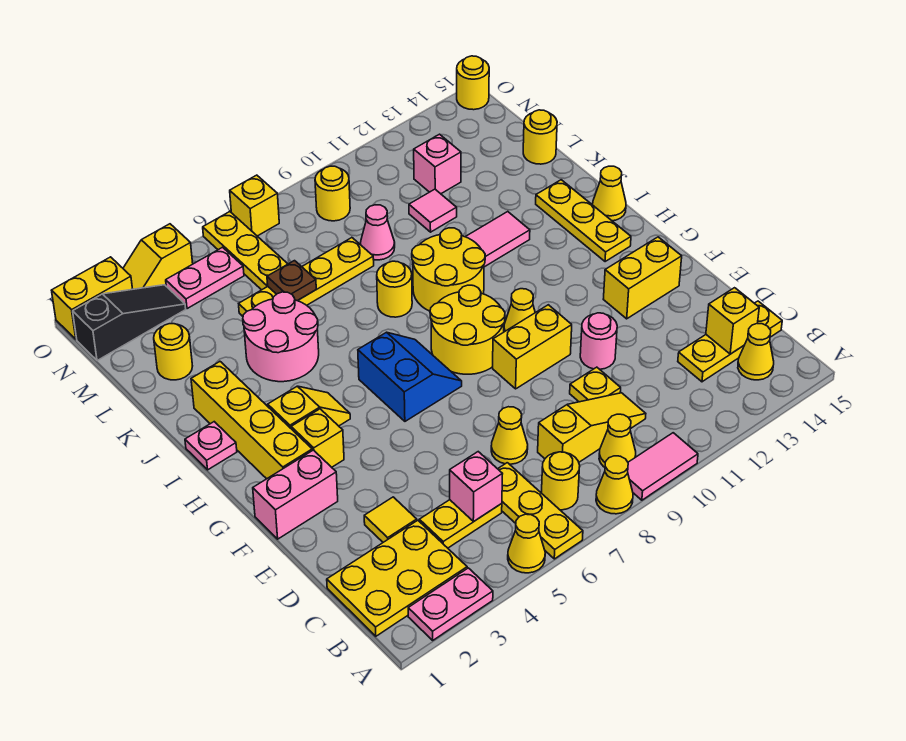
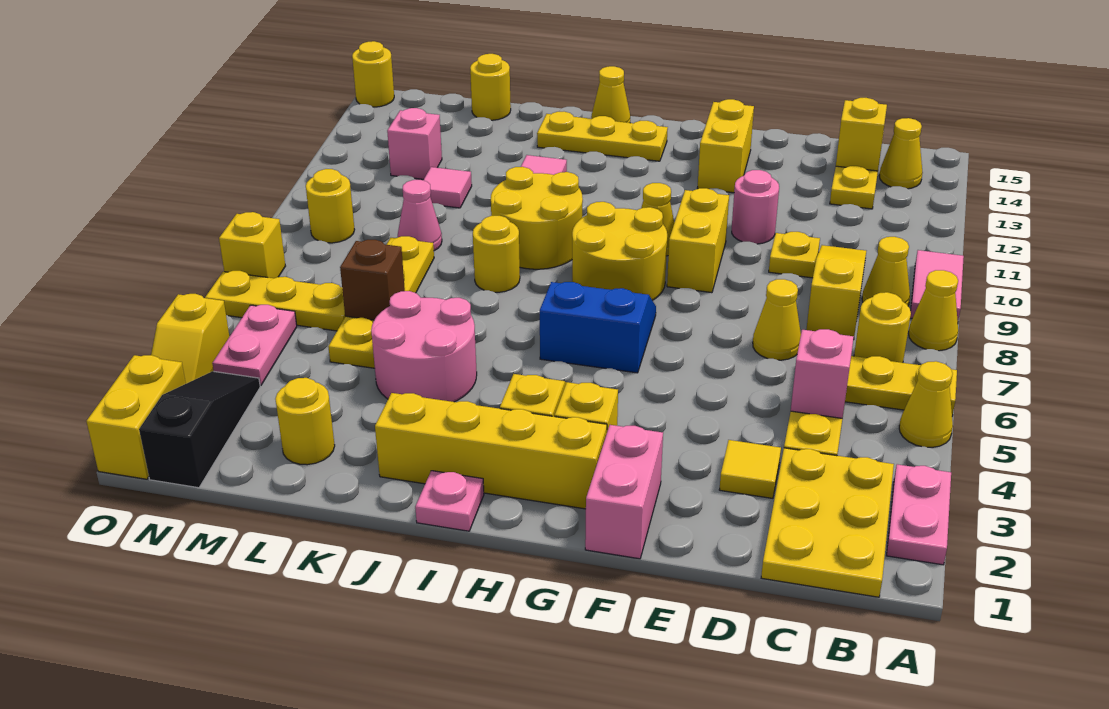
brown plate L6 level 2 -> brown brick L6 level 2

